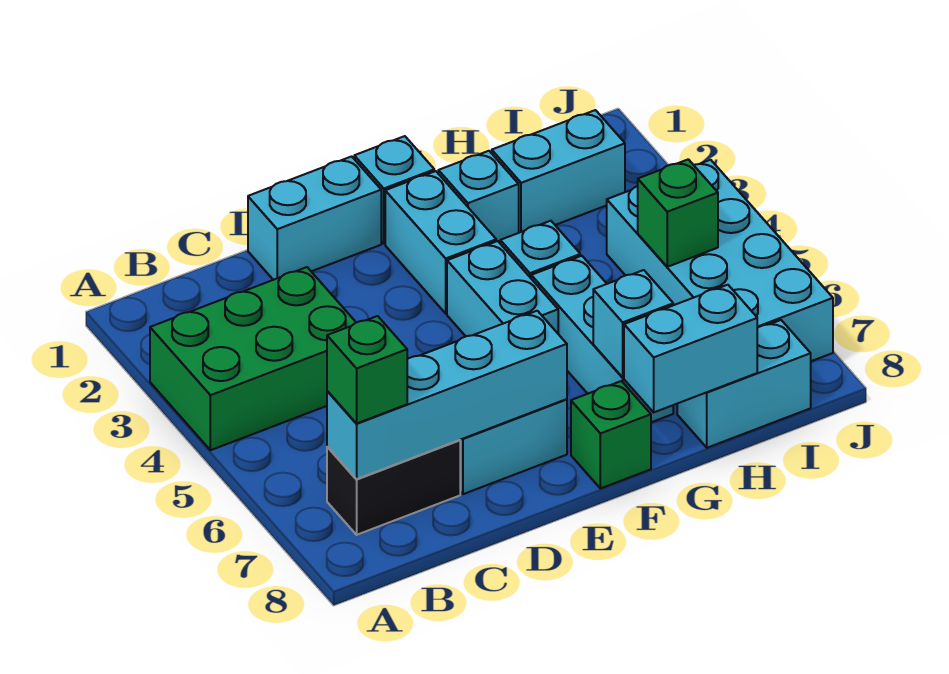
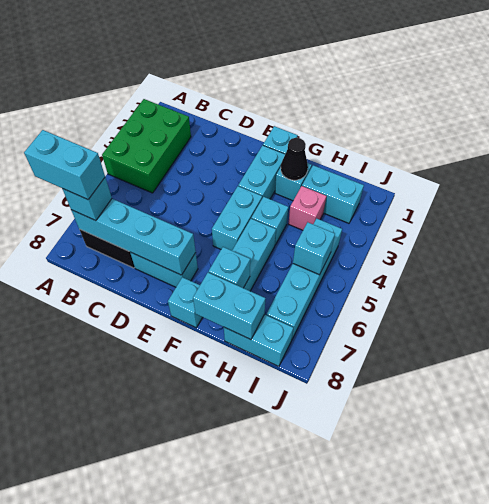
green brick A3:C4 level 1 -> green brick A2:B4 level 1
green brick B7 level 3 -> cyan brick B7 level 3
cyan brick D1:E1 level 1 -> cyan brick A7:B7 level 4
green brick F8 level 1 -> cyan brick F8 level 1
none -> black cone G2 level 2
none -> pink brick H3 level 1
cyan brick I4:J7 level 1 -> cyan brick I4:I7 level 1
green brick I5 level 2 -> cyan brick I5 level 2

